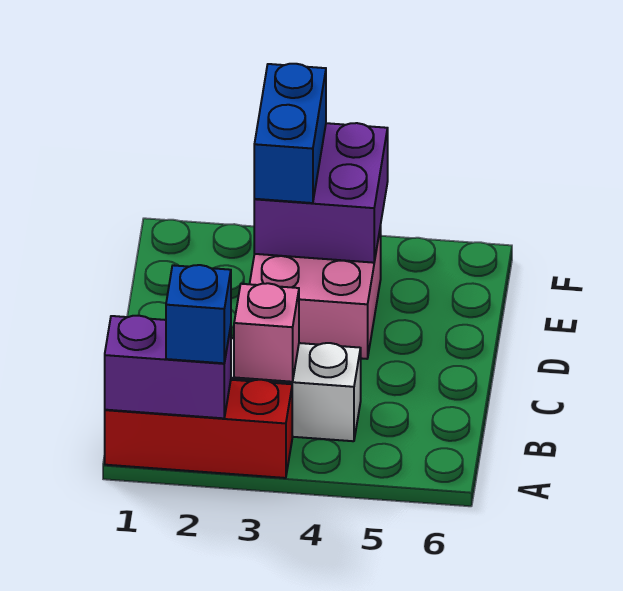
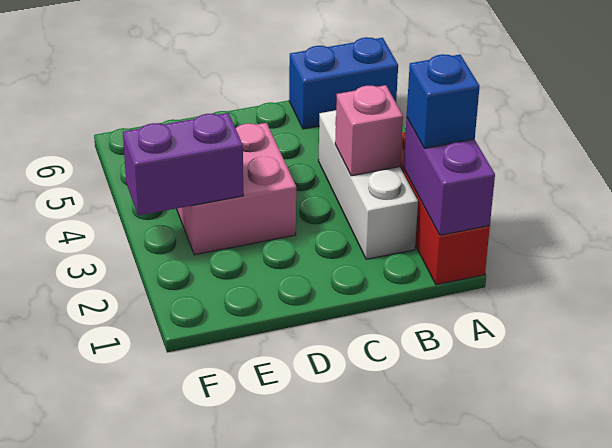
purple brick E3:F4 level 2 -> purple brick E3:F3 level 2
blue brick E3:F3 level 3 -> blue brick A6:B6 level 1

